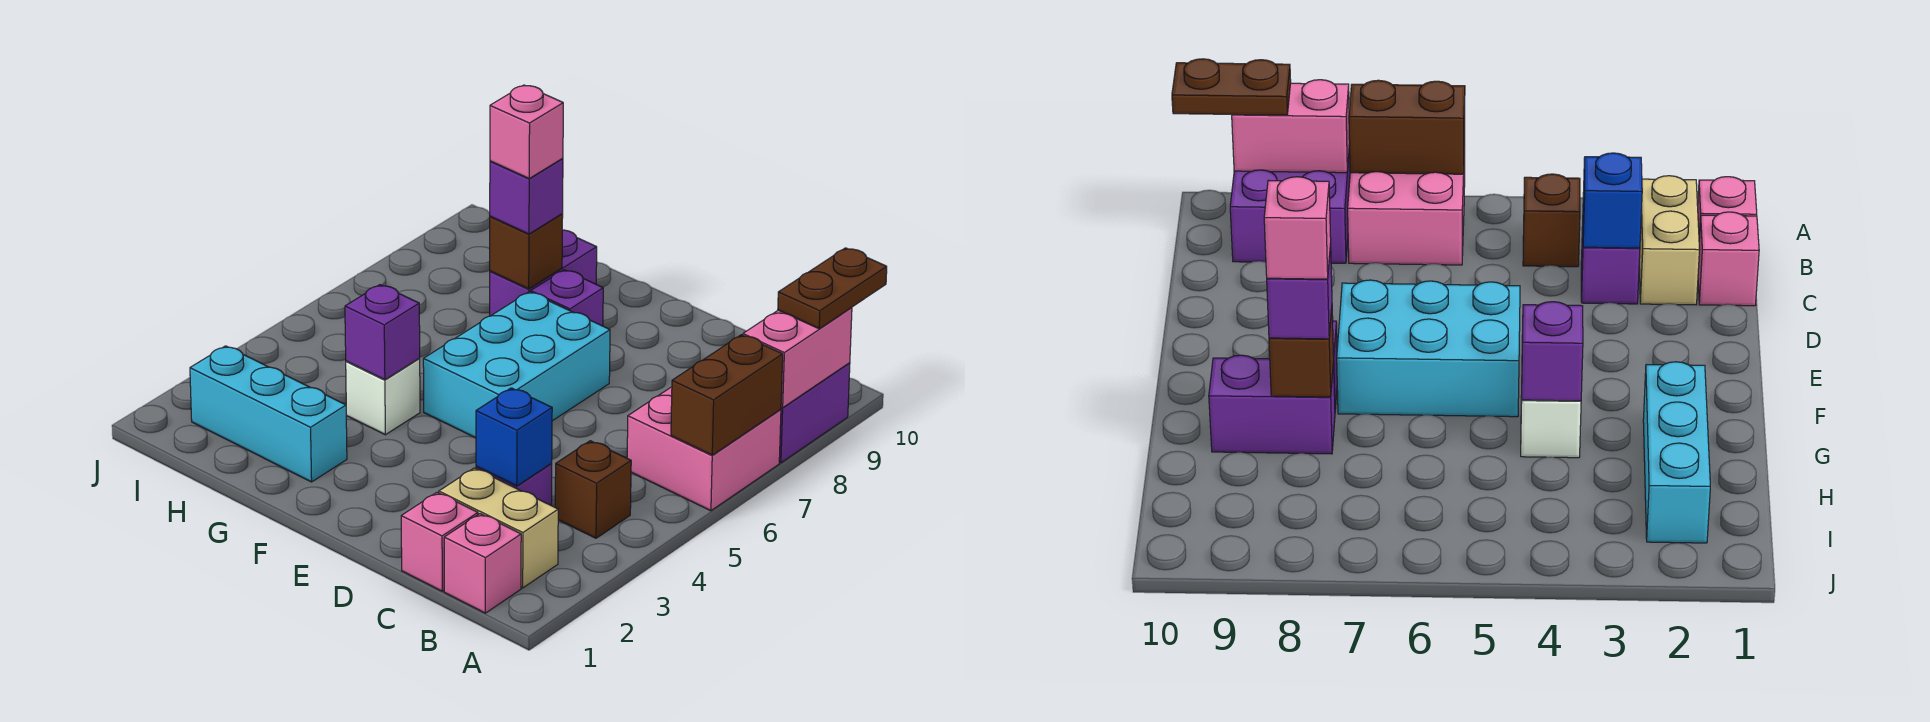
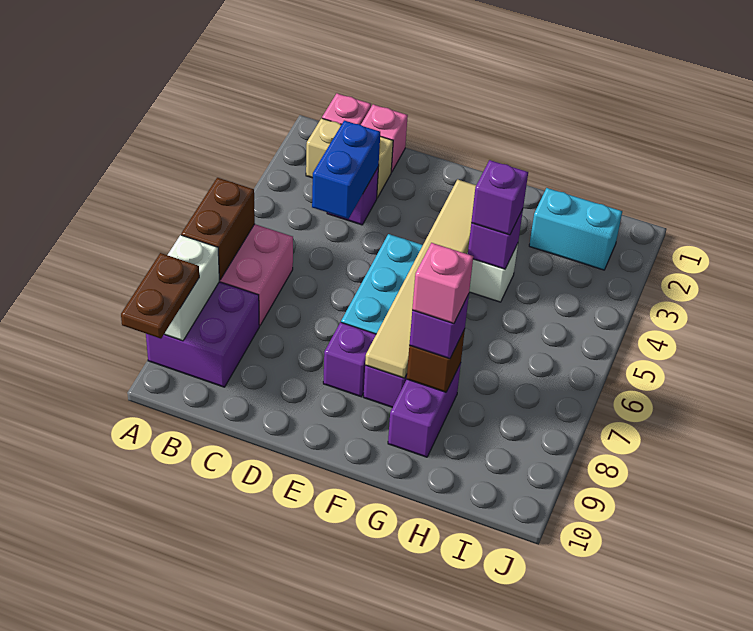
pink brick A8:A9 level 2 -> white brick A8:A9 level 2
brown brick B4 level 1 -> none
blue brick C3 level 2 -> blue brick C3:C4 level 2
none -> purple brick E8 level 1
none -> tan tile F3:F8 level 2
cyan brick G2:I2 level 1 -> cyan brick H2:I2 level 1
none -> purple brick G4 level 3

